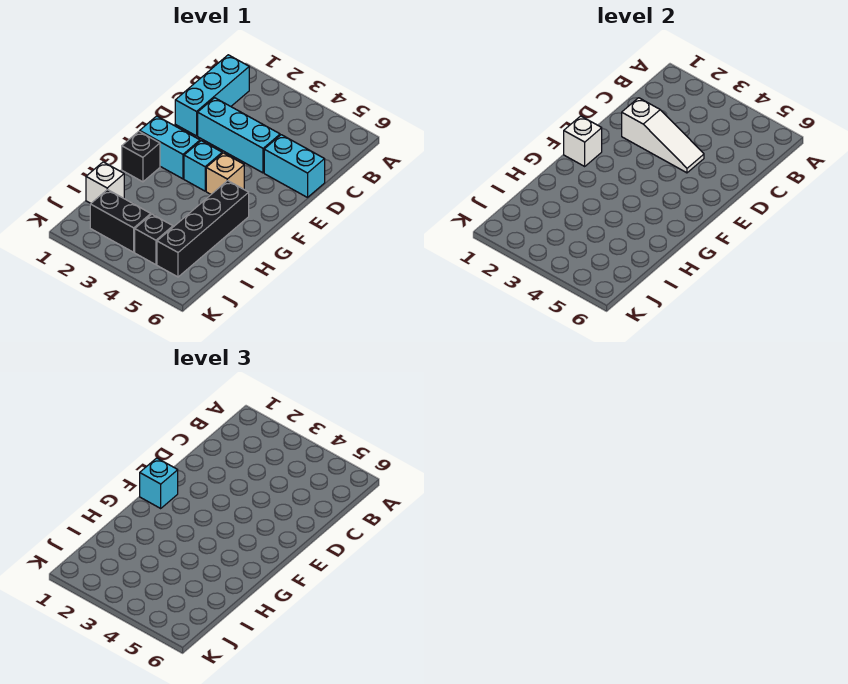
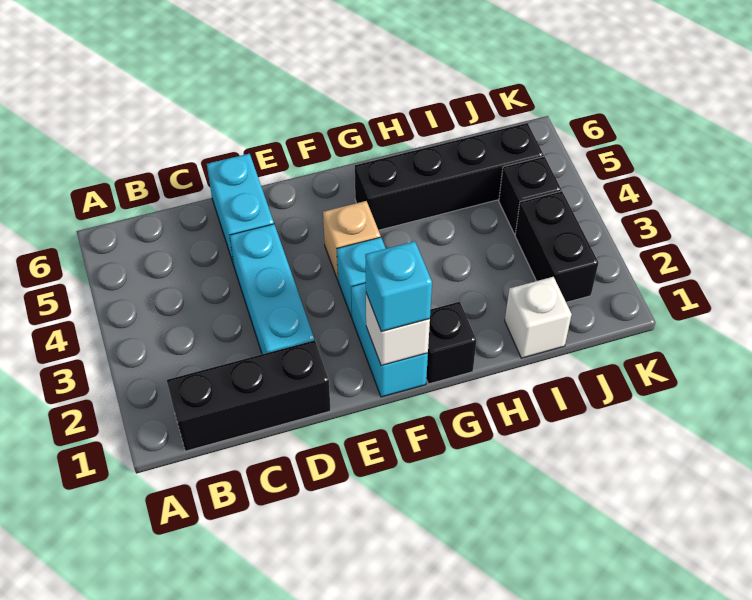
cyan brick B1:D1 level 1 -> black brick B1:D1 level 1
white slope D2:D4 level 2 top 2 -> none

